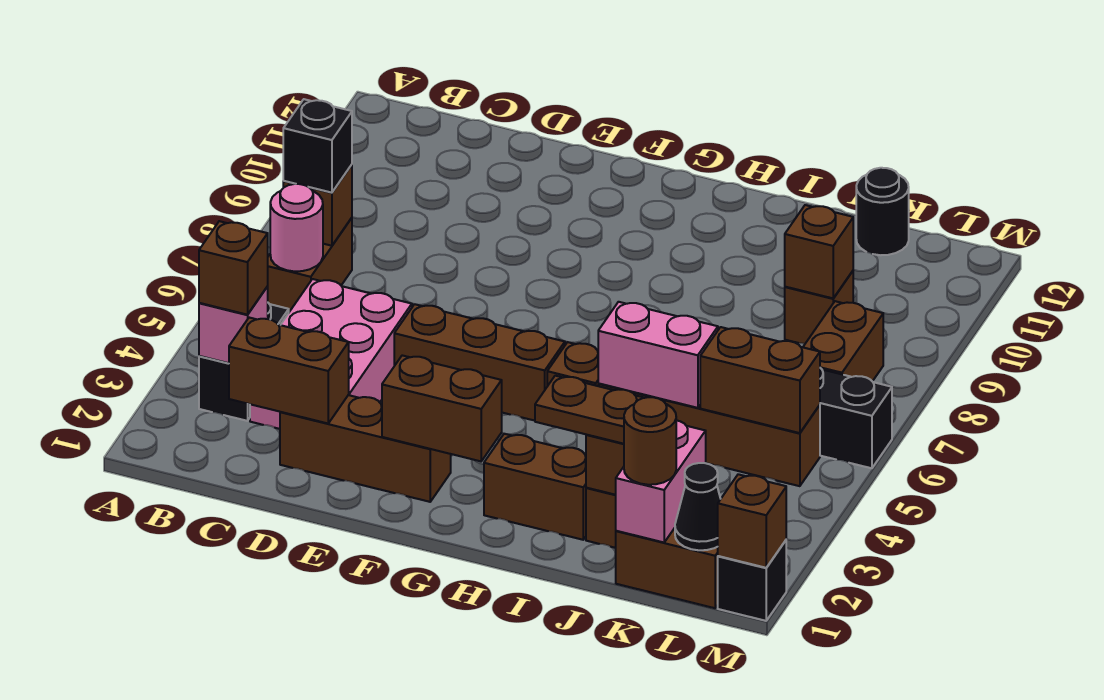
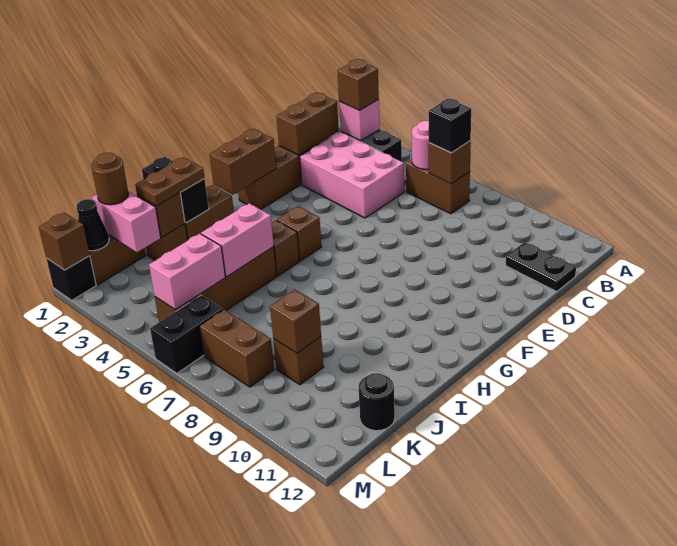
none -> black plate C11:C12 level 1
brown brick E5:G5 level 1 -> brown brick G5 level 1
none -> black brick I1:I2 level 2
brown brick K5:L5 level 2 -> pink brick K5:L5 level 2

